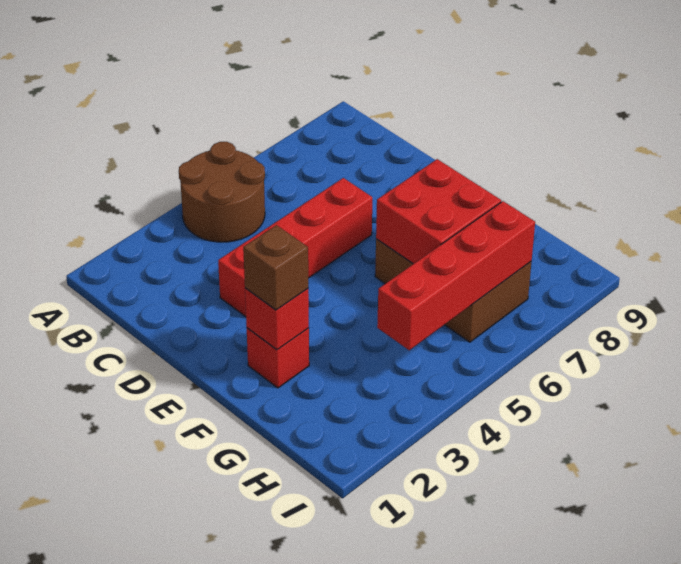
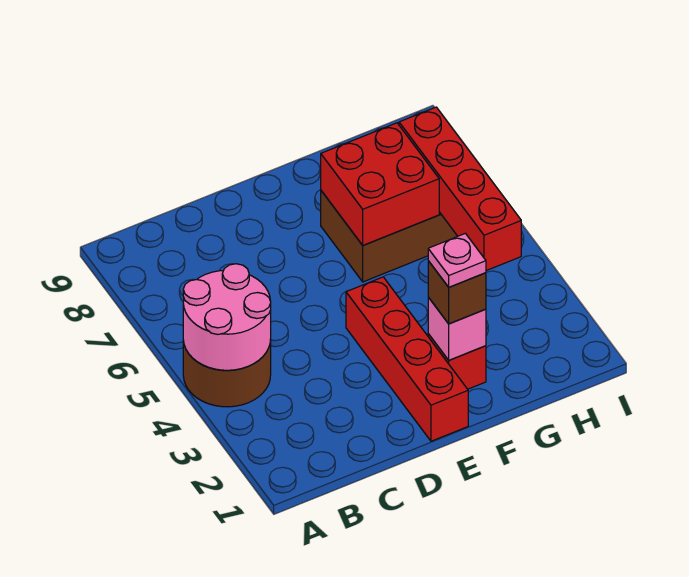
none -> pink round brick A4:B5 level 2
red brick D3:D6 level 1 -> red brick E1:E4 level 1
red brick F2 level 2 -> pink brick F2 level 2
none -> pink plate F2 level 4

